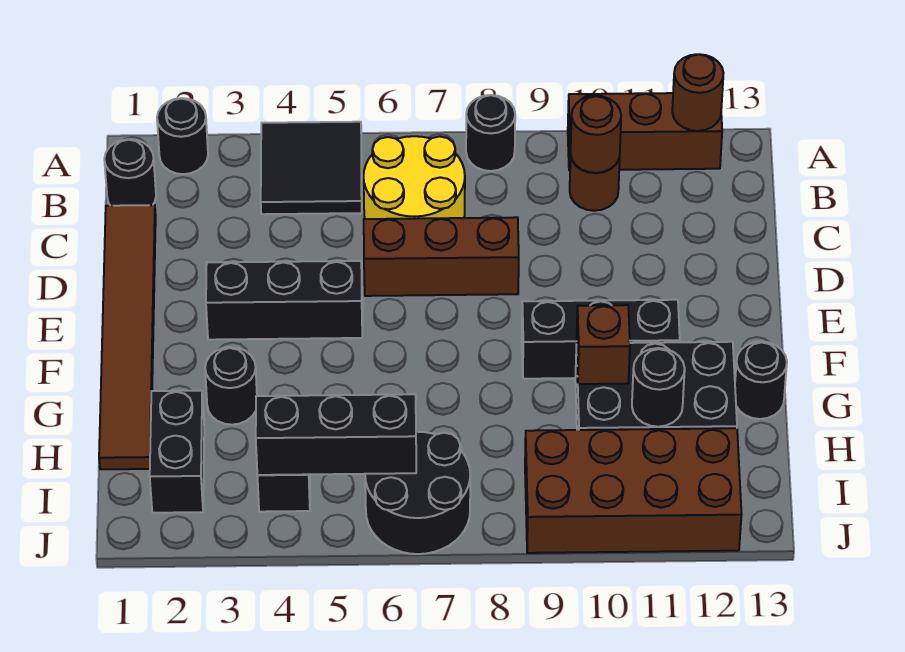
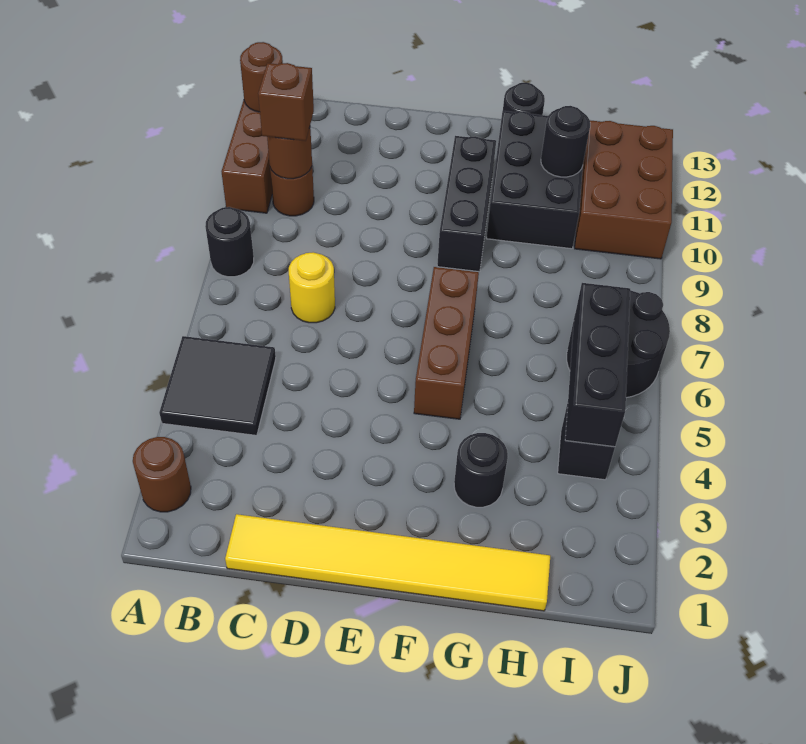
black round brick A2 level 1 -> brown round brick A2 level 1
black round brick B1 level 1 -> none
yellow round brick B6:C7 level 1 -> yellow round brick C7 level 1
brown tile C1:H1 level 1 -> yellow tile C1:H1 level 1
brown brick D6:D8 level 1 -> brown brick F5:F7 level 1
black brick E3:E5 level 1 -> none
brown brick G10 level 2 -> brown brick B10 level 3
black brick H2:I2 level 1 -> none
brown brick I9:J12 level 1 -> brown brick I10:J12 level 1

